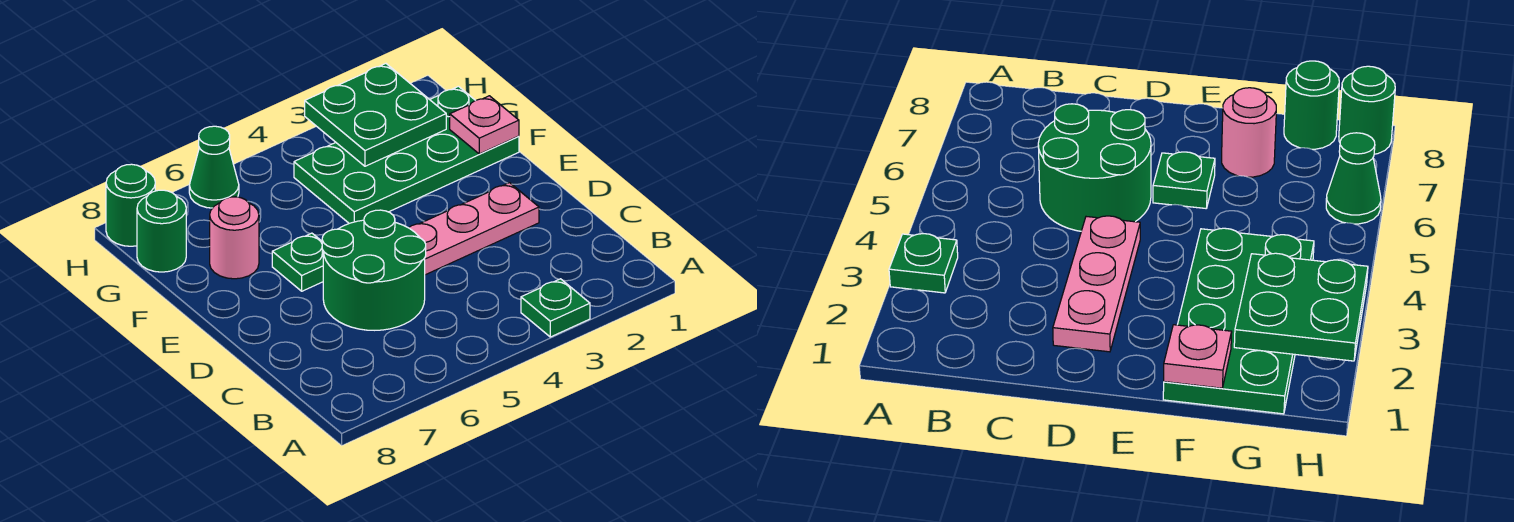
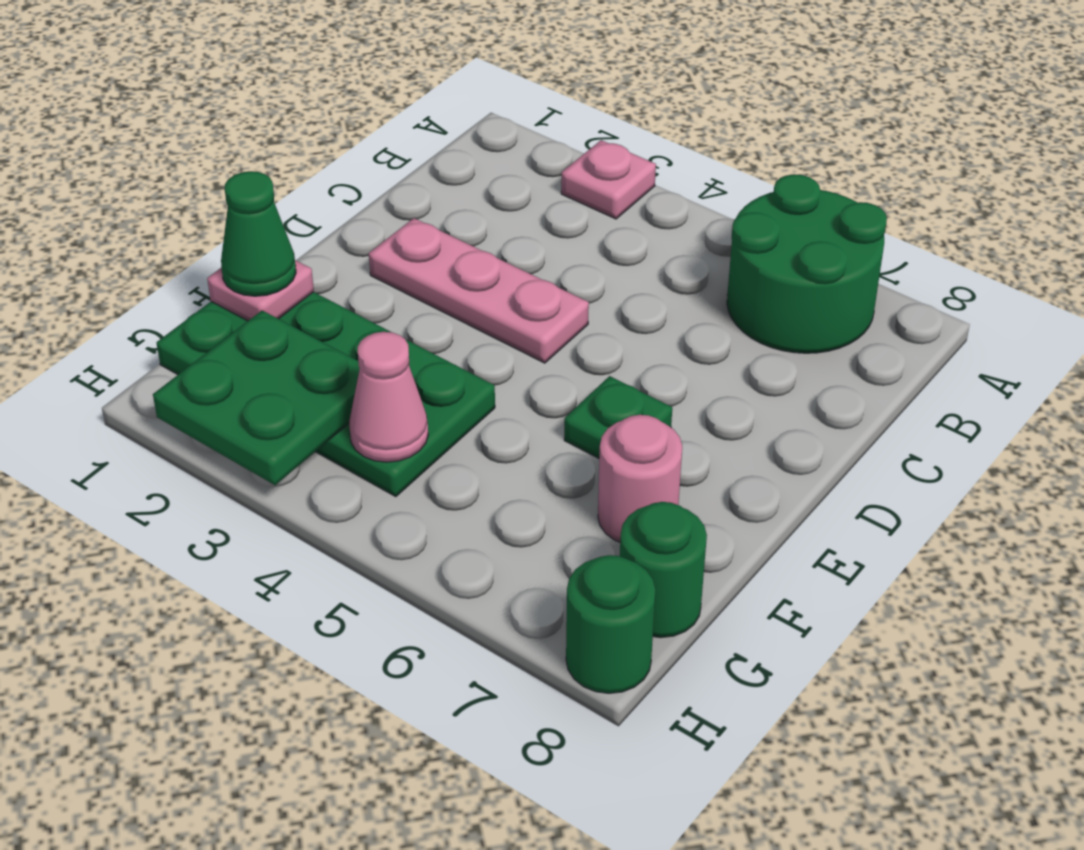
green plate A3 level 1 -> pink plate A3 level 1
green round brick C5:D6 level 1 -> green round brick A6:B7 level 1
none -> pink cone G4 level 2
green cone H6 level 1 -> green cone F1 level 3

